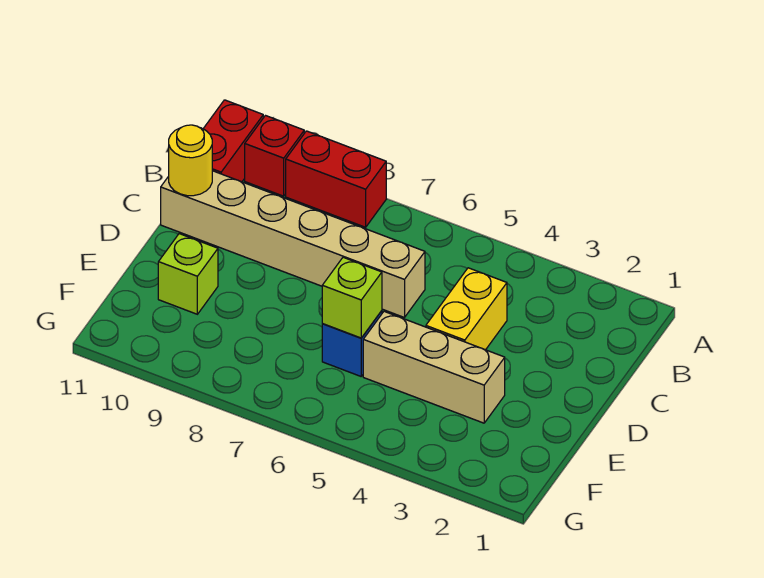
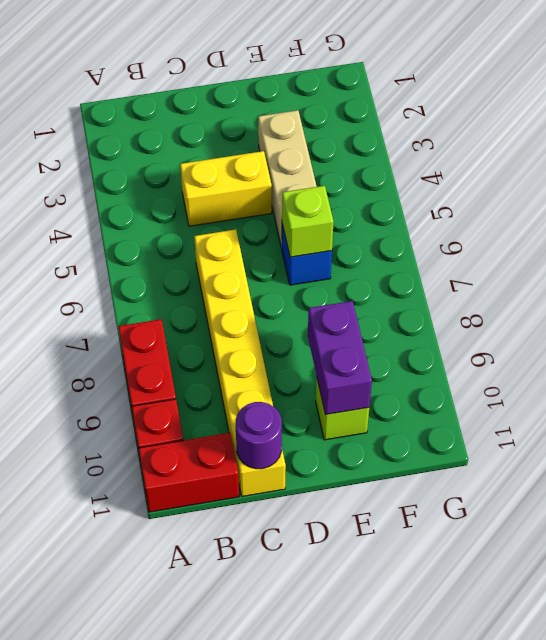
tan brick C6:C11 level 1 -> yellow brick C6:C11 level 1
yellow round brick C11 level 2 -> purple round brick C11 level 2
none -> purple brick E9:E10 level 2

